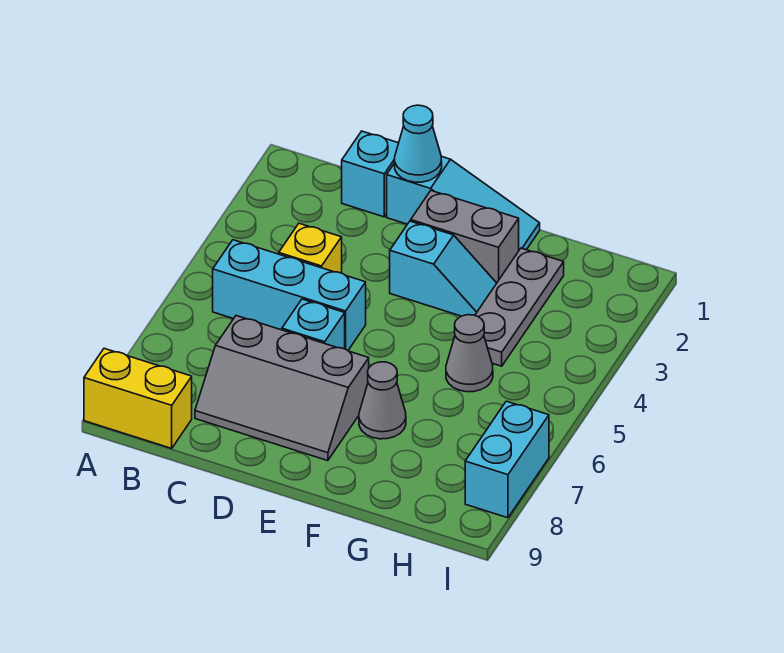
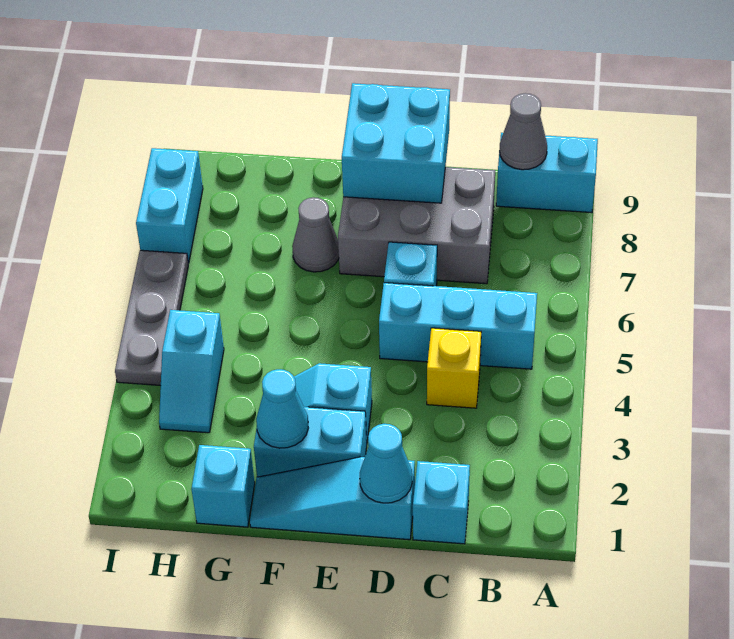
yellow brick A9:B9 level 1 -> cyan brick A9:B9 level 1
grey slope C7:E8 level 1 top 7 -> grey brick C7:E8 level 1
none -> cyan brick D8:E9 level 2
grey brick E2:F2 level 1 -> cyan brick E2:F2 level 1
none -> cyan cone F2 level 2
none -> cyan brick G1 level 1
grey plate G2:G4 level 1 -> grey plate I4:I6 level 1
grey cone G5 level 1 -> grey cone B9 level 2
none -> cyan slope H3:H4 level 1 top 4

